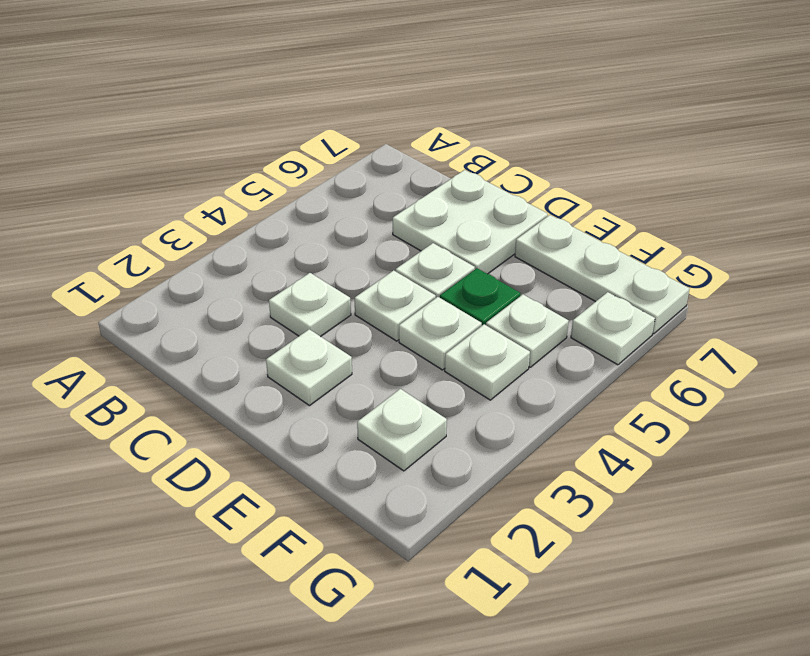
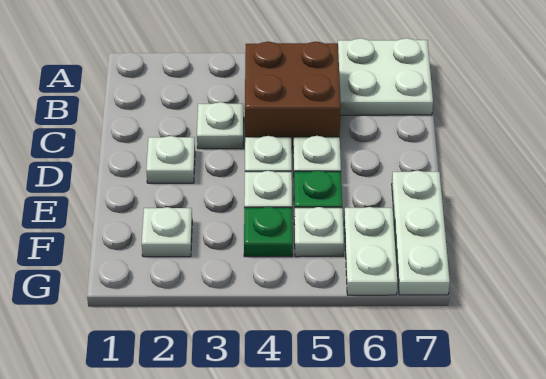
none -> brown brick B4:C5 level 1
white plate C6:D7 level 1 -> white plate A6:B7 level 1
white plate F4 level 1 -> green plate F4 level 1
white plate G6 level 1 -> white plate F6:G6 level 1

